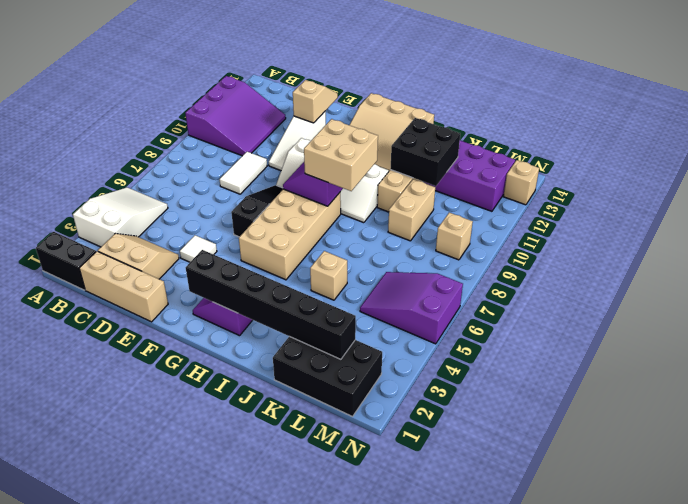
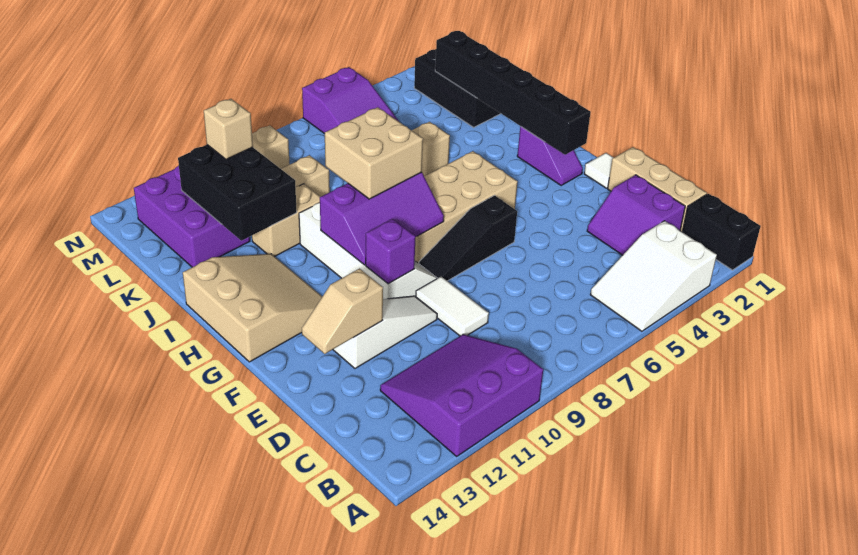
tan slope C2:D3 level 1 top 2 -> purple slope C2:D3 level 1 top 2
white tile D8:D9 level 1 -> white tile D9:E9 level 1
white tile E4 level 1 -> white tile F1 level 1
none -> purple brick F10 level 2
black brick J11:K12 level 2 -> black brick J11:L12 level 2
tan brick N13 level 1 -> tan brick L11 level 3

